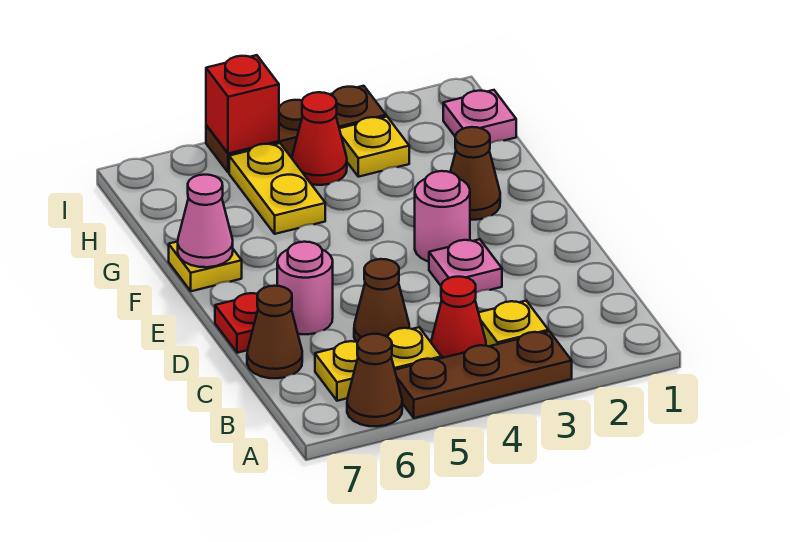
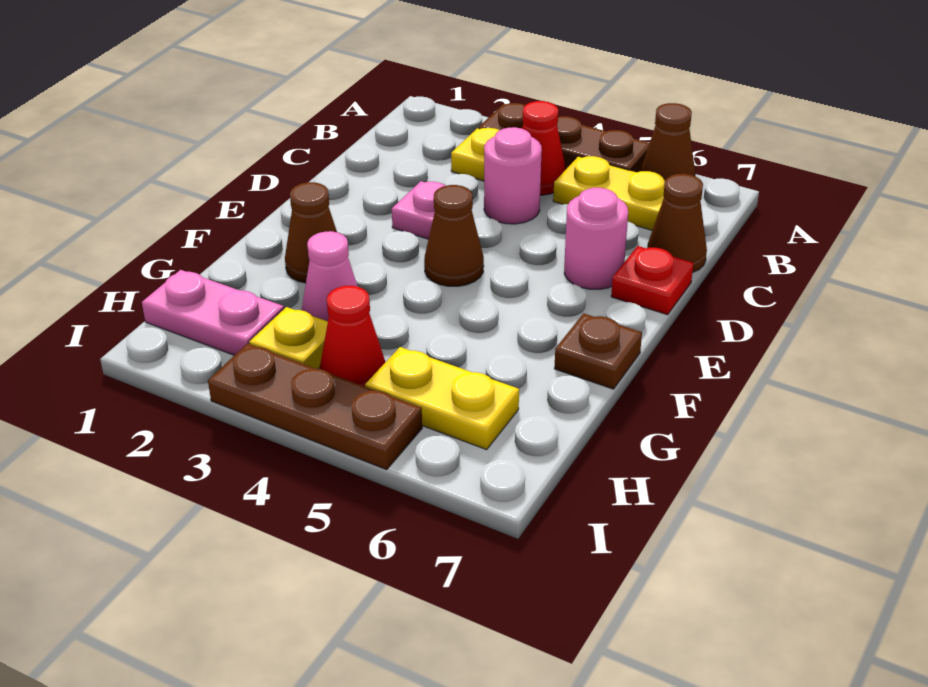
brown cone C5 level 1 -> brown cone E4 level 1
pink round brick E3 level 1 -> pink round brick C4 level 1
yellow plate F7 level 1 -> brown plate F7 level 1
pink cone F7 level 2 -> pink cone G3 level 1
yellow plate G5:H5 level 1 -> yellow plate H5:H6 level 1
pink plate H1 level 1 -> pink plate H1:H2 level 1
red brick I5 level 2 -> none

